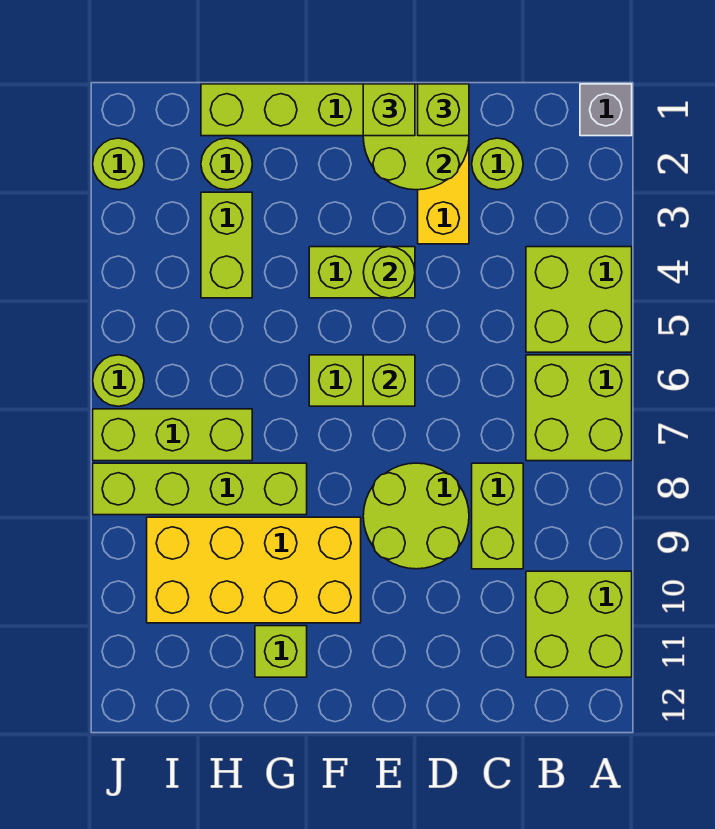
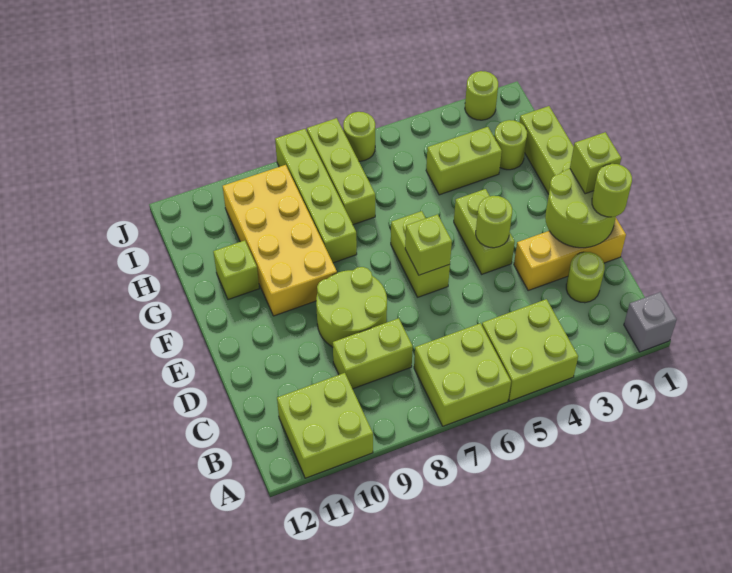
lime brick D1 level 3 -> lime round brick D1 level 3

